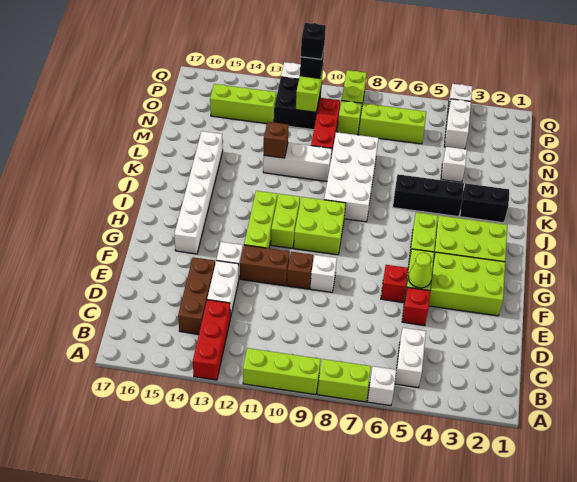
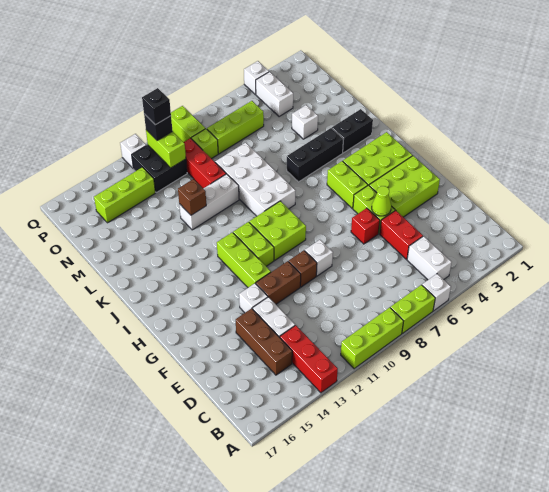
red brick E5 level 1 -> red brick D5:E5 level 1
white brick G15:L15 level 1 -> none

